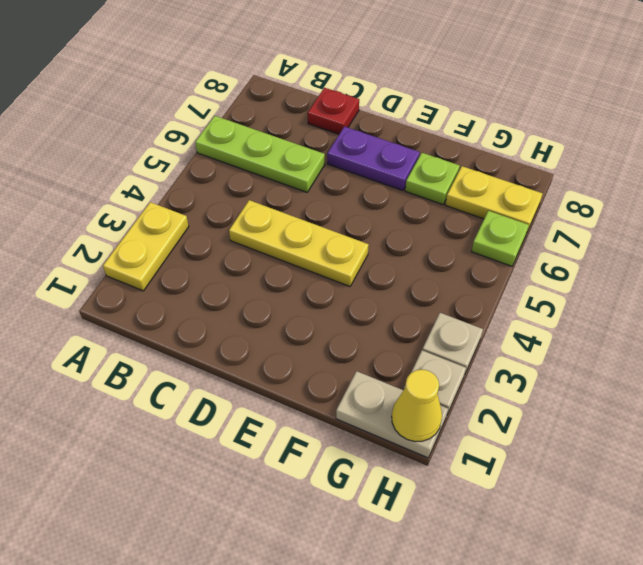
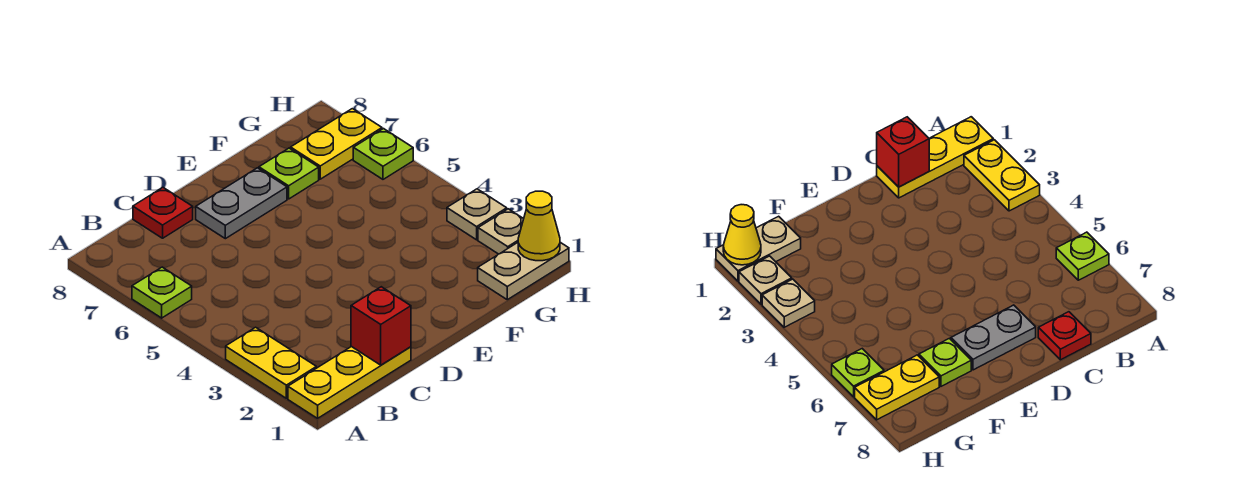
lime plate A6:C6 level 1 -> lime plate A6 level 1
none -> red brick C1 level 2
yellow plate C4:E4 level 1 -> yellow plate A1:C1 level 1
purple plate D7:E7 level 1 -> grey plate D7:E7 level 1

